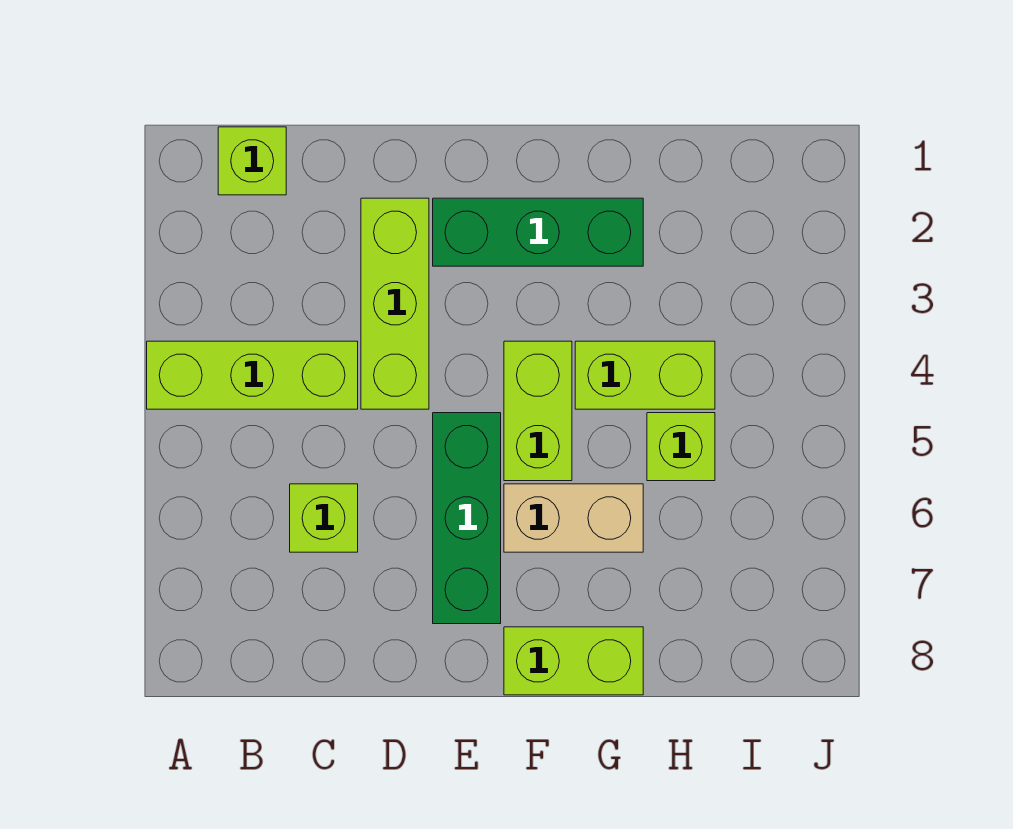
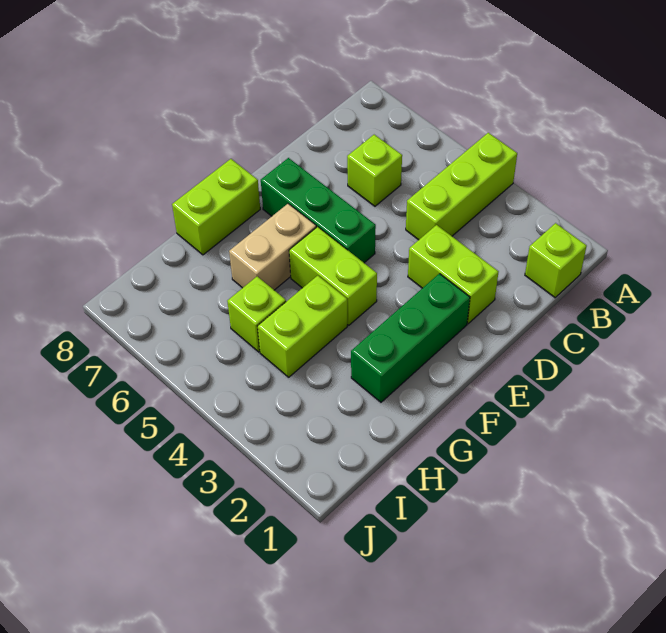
lime brick D2:D4 level 1 -> lime brick D2:D3 level 1

